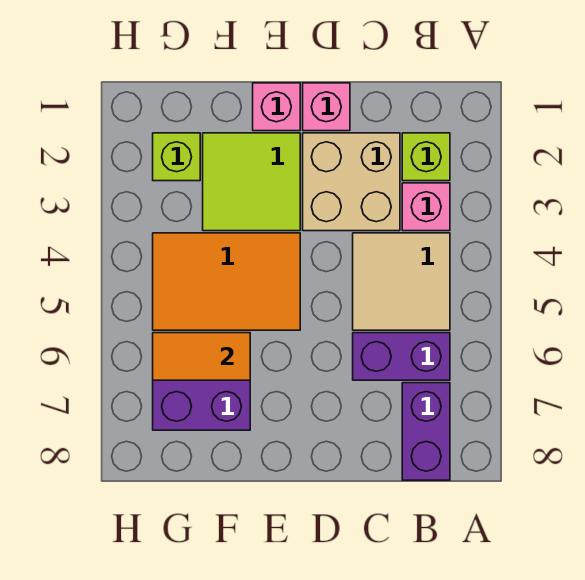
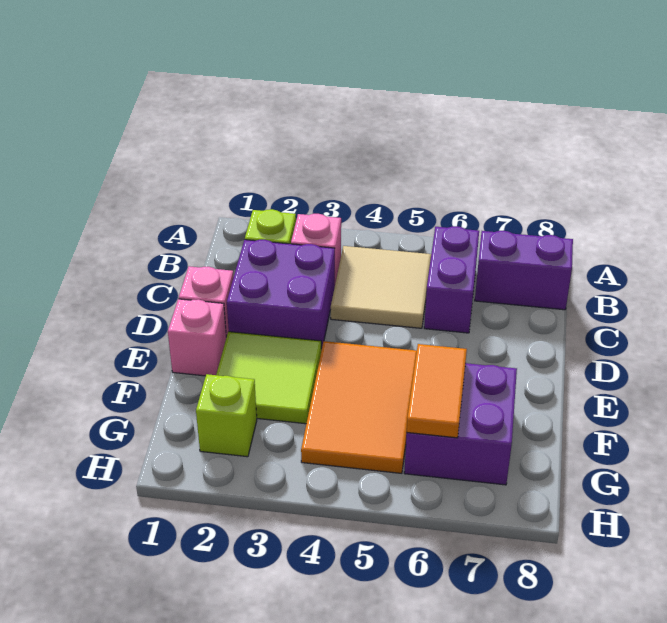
tan brick C2:D3 level 1 -> purple brick C2:D3 level 1

